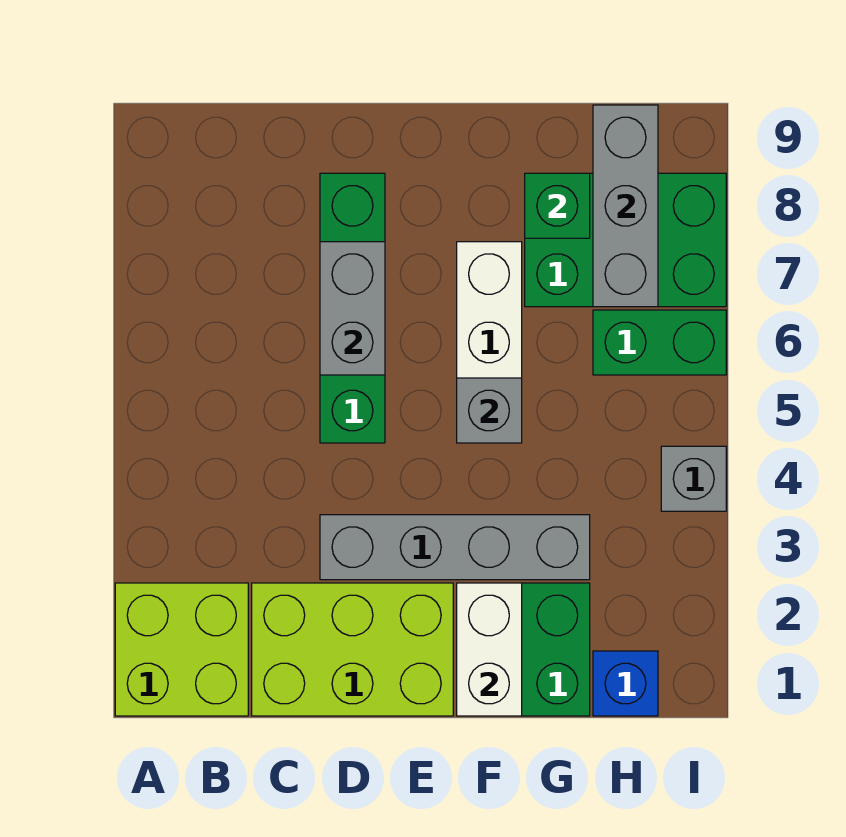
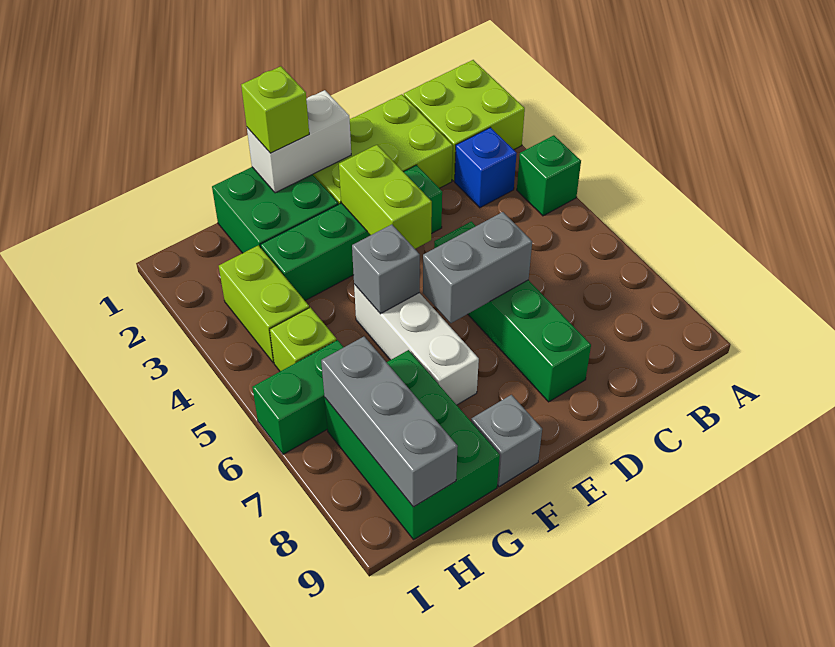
grey brick D3:G3 level 1 -> green brick D3:G3 level 1
grey brick D6:D7 level 2 -> grey brick D6:E6 level 2
none -> lime brick E3:E4 level 2
white brick F1:F2 level 2 -> white brick E1:F1 level 2
none -> lime brick F1 level 3
green brick G7:I8 level 1 -> green brick G7:H9 level 1
green brick G8 level 2 -> green brick A4 level 1
blue brick H1 level 1 -> blue brick B3 level 1
none -> lime brick H3:H4 level 1
none -> lime brick H5 level 1
grey brick I4 level 1 -> grey brick F9 level 1

